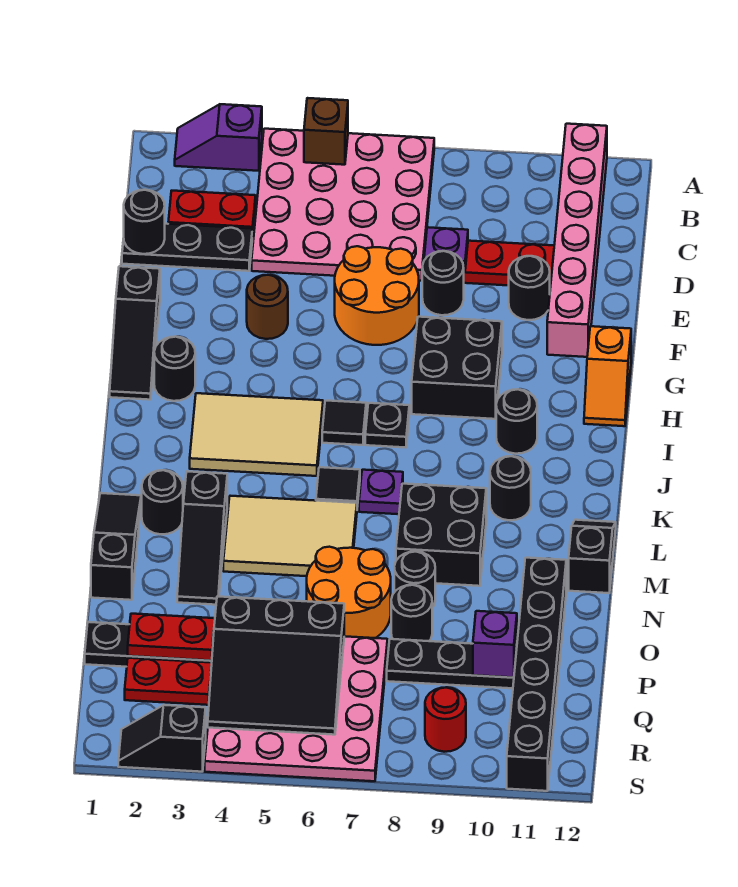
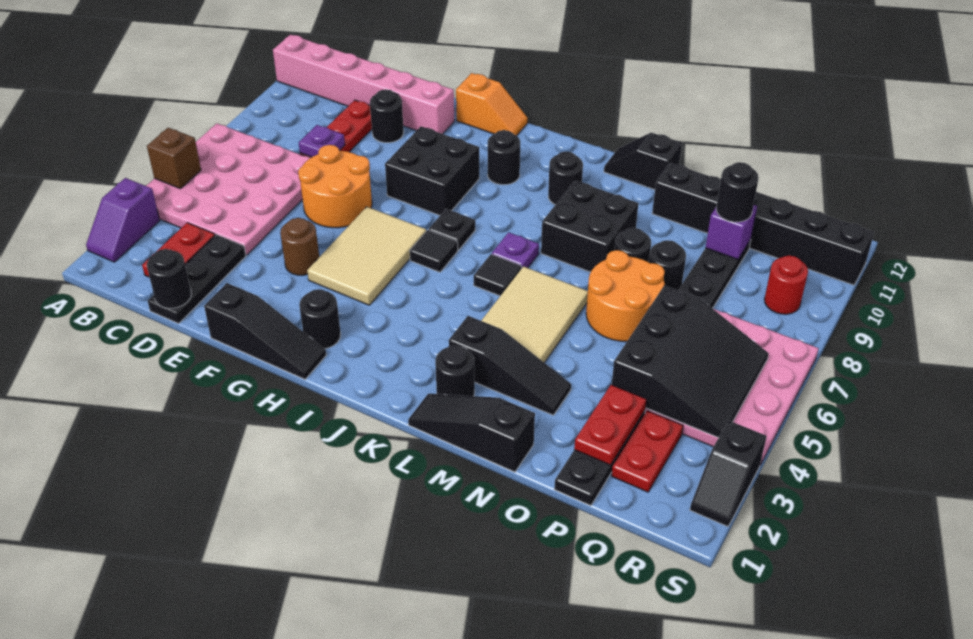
black round brick E8 level 1 -> black round brick P10 level 3
tan tile I3:J5 level 1 -> tan tile G4:H6 level 1

